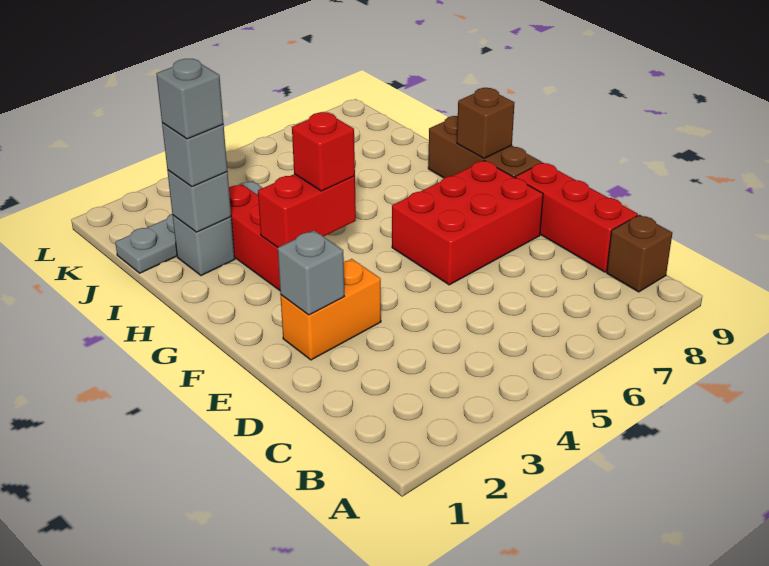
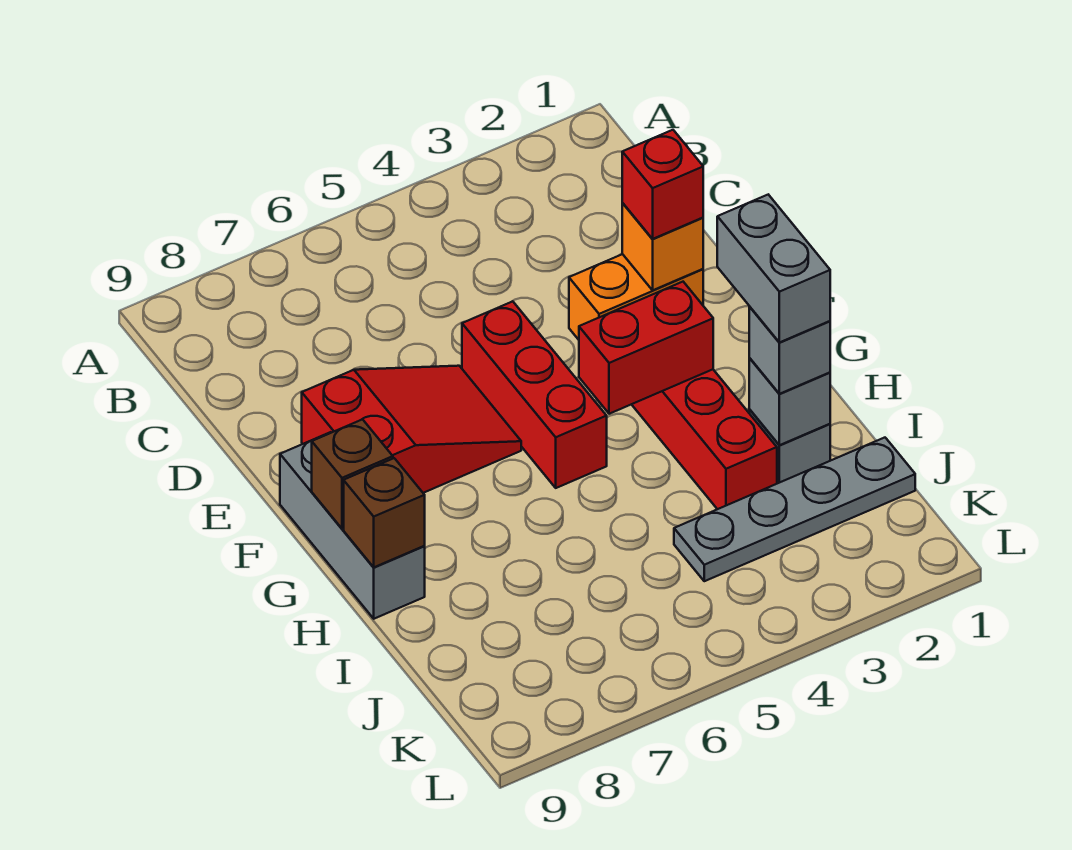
brown brick B9 level 1 -> brown brick H9 level 2
red brick C9:E9 level 1 -> red brick E5:G5 level 1
grey brick E2 level 2 -> orange brick E2 level 2
red brick E6:F8 level 1 -> red slope E6:F8 level 1 top 8
brown brick F9:H9 level 1 -> grey brick F9:H9 level 1
red brick G4 level 3 -> red brick E2 level 3
grey brick I2 level 4 -> grey brick H2:I2 level 4

